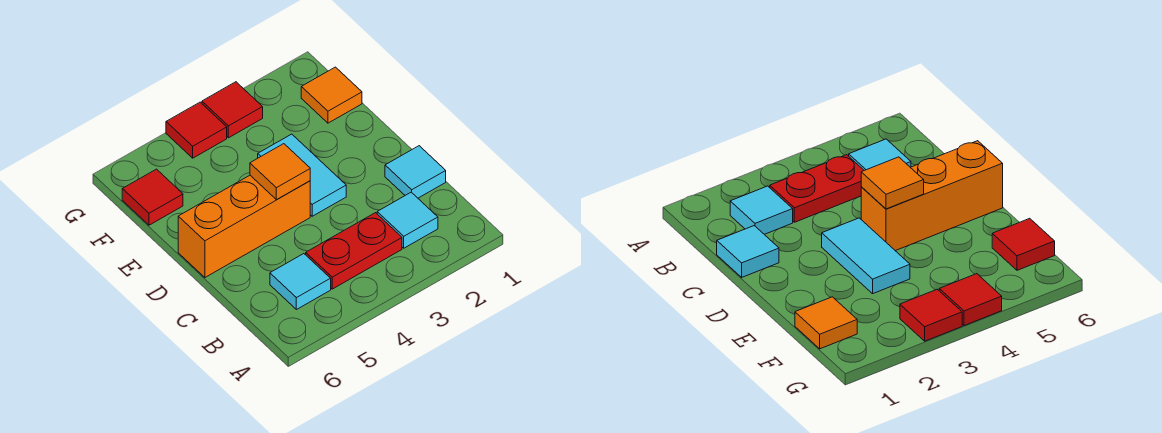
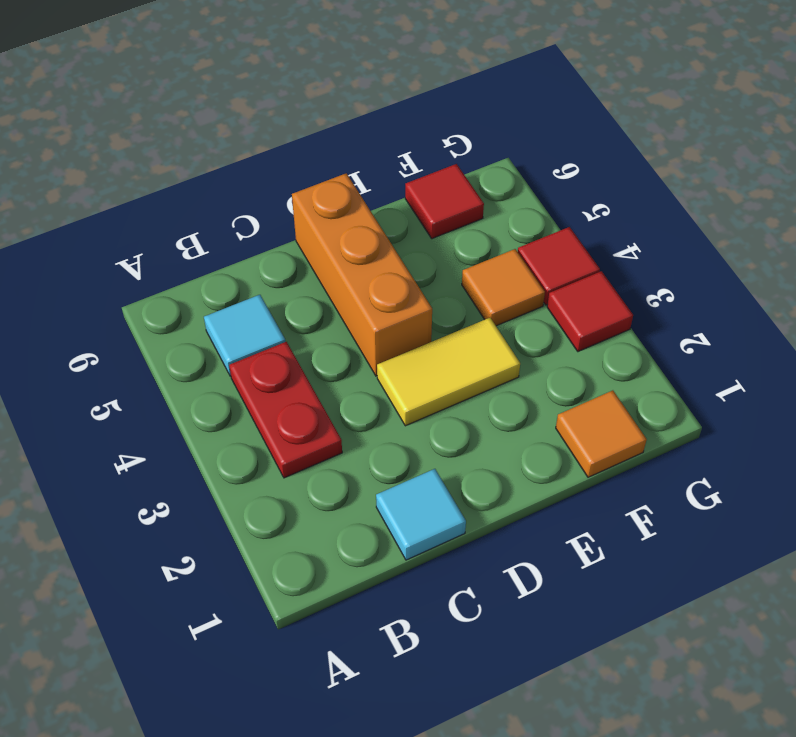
cyan tile B2 level 1 -> none
cyan tile D3:E3 level 1 -> yellow tile D3:E3 level 1
orange tile D4 level 2 -> orange tile F4 level 1

